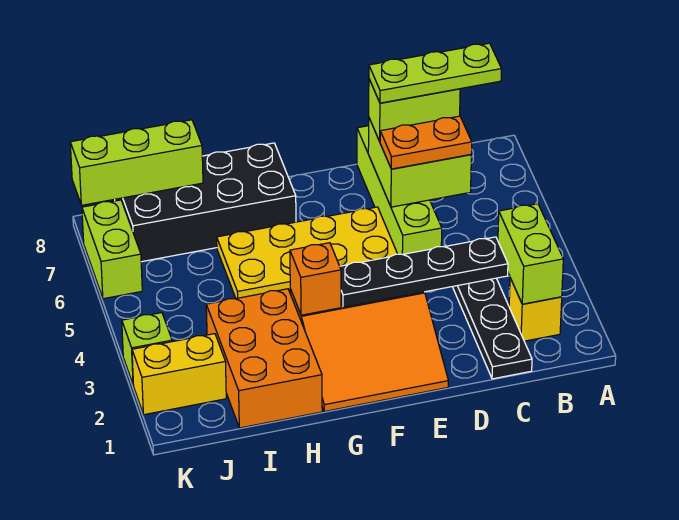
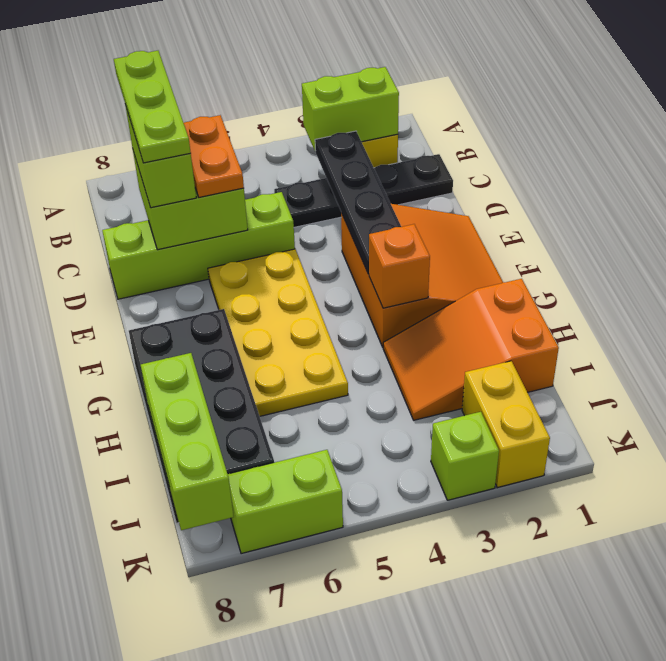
orange brick H1:I3 level 1 -> orange slope H1:I3 level 1 top 1

